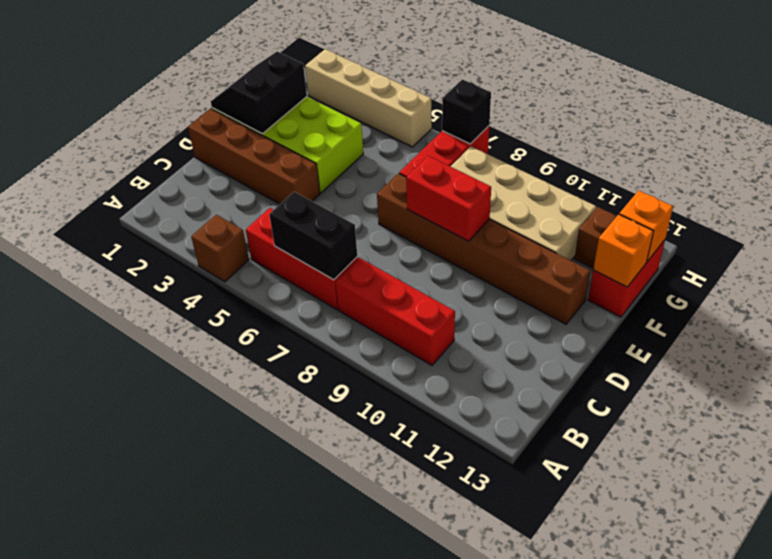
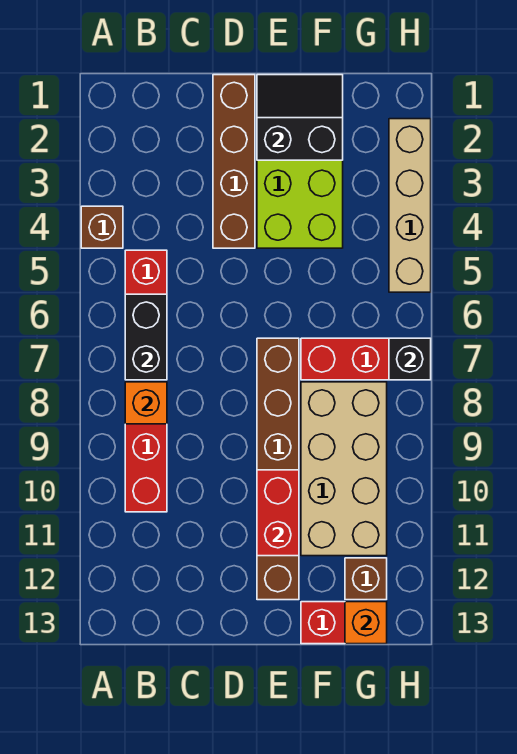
red brick E8:E9 level 2 -> red brick E10:E11 level 2
orange brick F13 level 2 -> orange brick B8 level 2

